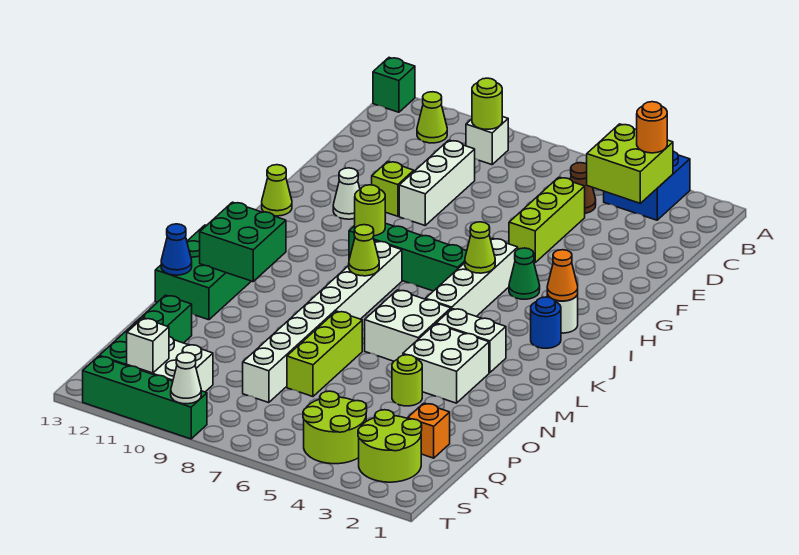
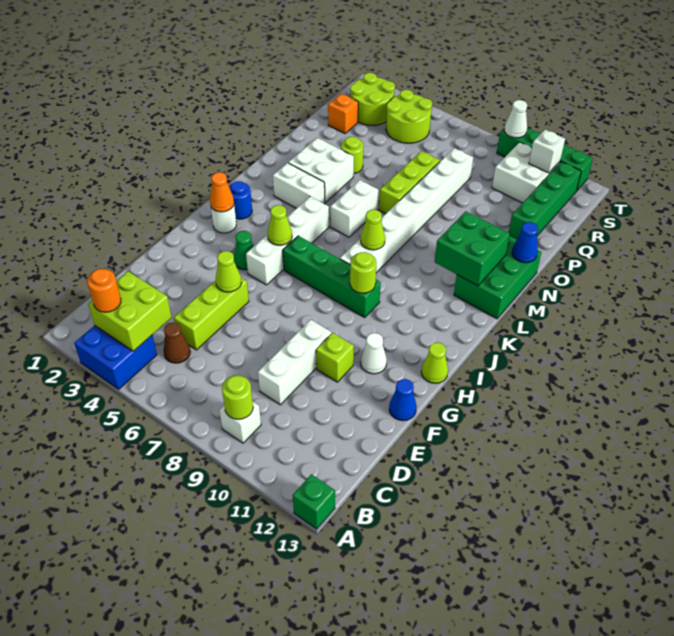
lime cone B11 level 1 -> lime cone F5 level 2
none -> blue cone F13 level 1
white brick L5:M6 level 1 -> white brick L6:M6 level 1

